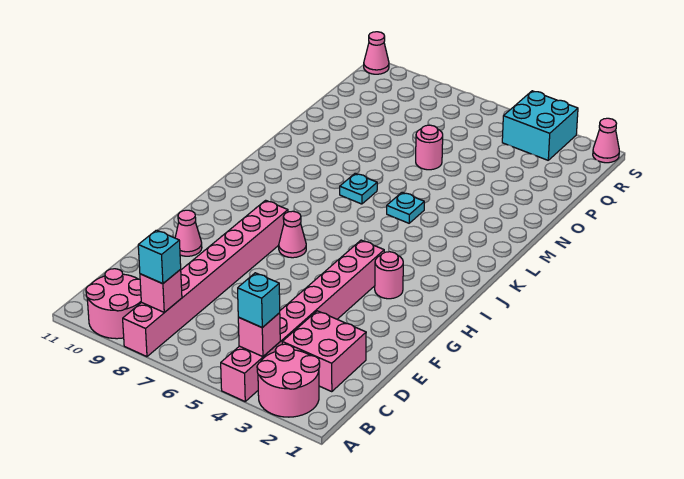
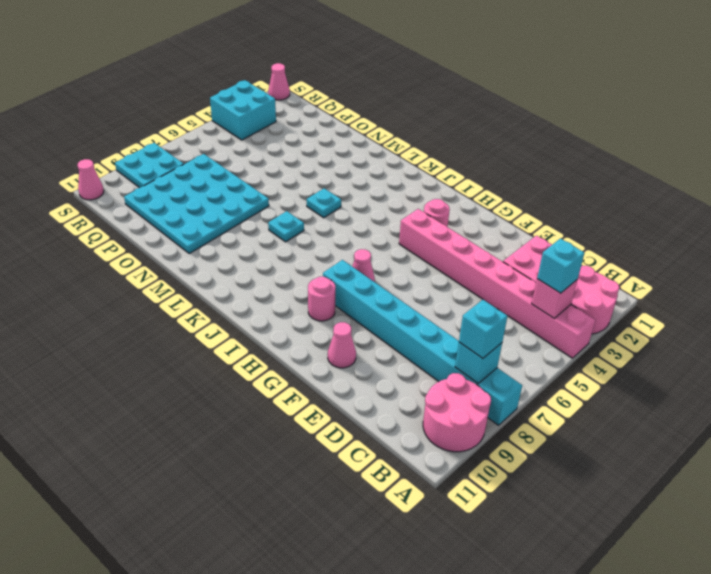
pink brick A8:H8 level 1 -> cyan brick A8:H8 level 1
pink brick B8 level 2 -> cyan brick B8 level 2
none -> cyan plate N7:Q10 level 1
pink round brick O6 level 1 -> pink round brick H9 level 1
none -> cyan plate R8:S9 level 1

